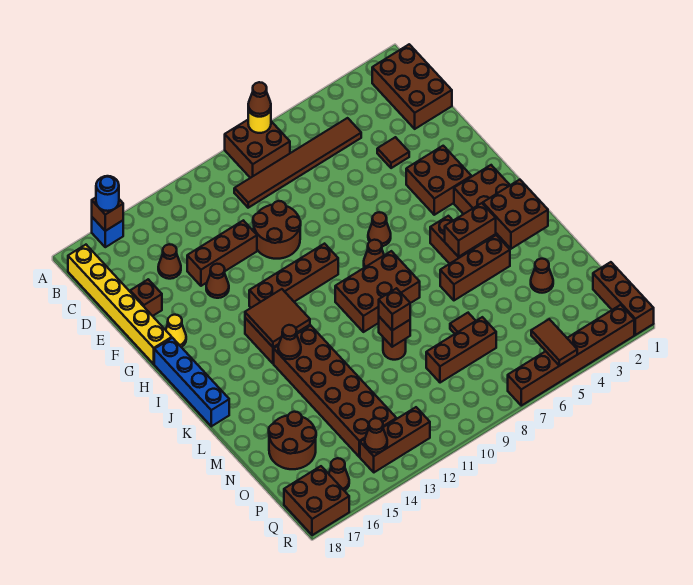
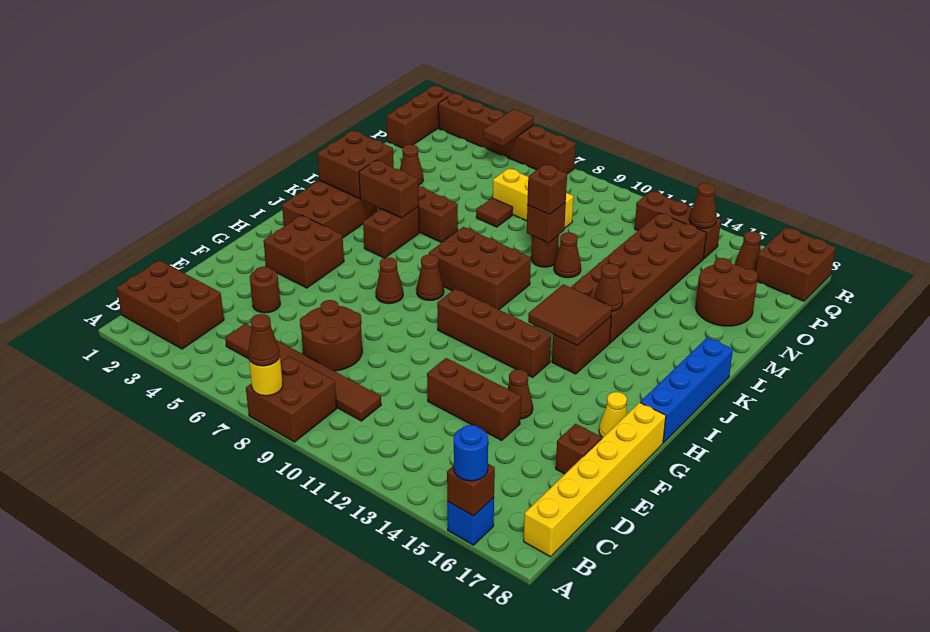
brown brick B1:D2 level 1 -> brown brick B1:C3 level 1
brown cone D15 level 1 -> brown cone M11 level 1
brown tile E4 level 1 -> brown round brick E4 level 1
brown round brick E10:F11 level 1 -> brown round brick D7:E8 level 1
brown brick O7:O9 level 1 -> yellow brick O7:O9 level 1

